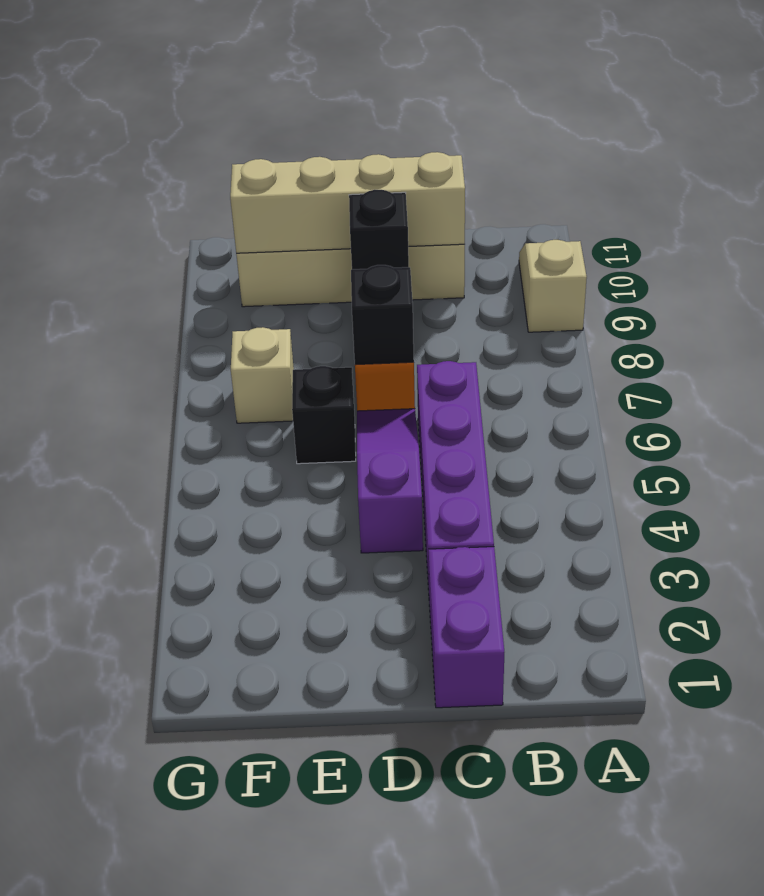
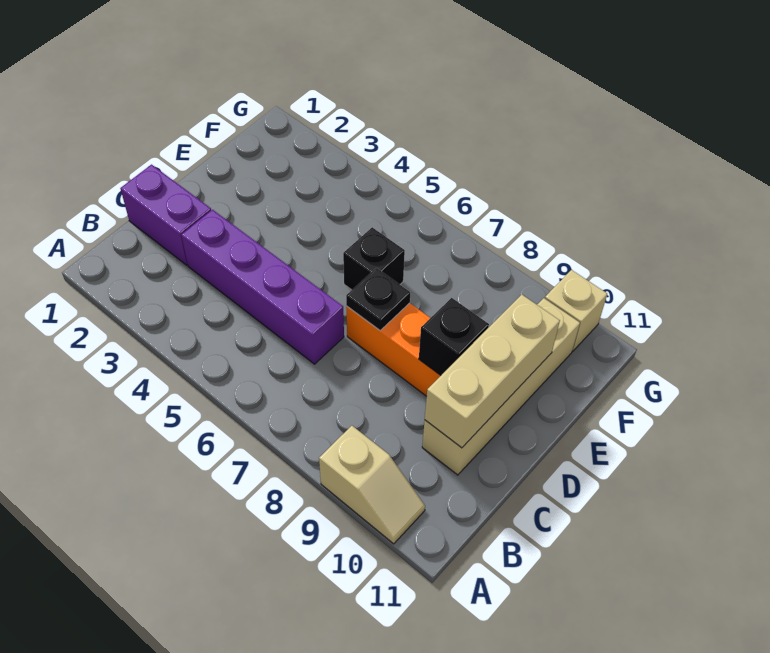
tan brick C10:F10 level 2 -> tan brick C10:E10 level 2
purple slope D4:D6 level 1 top 4 -> none
black brick D7 level 2 -> black plate D7 level 2
tan brick F7 level 1 -> tan brick G10 level 1

